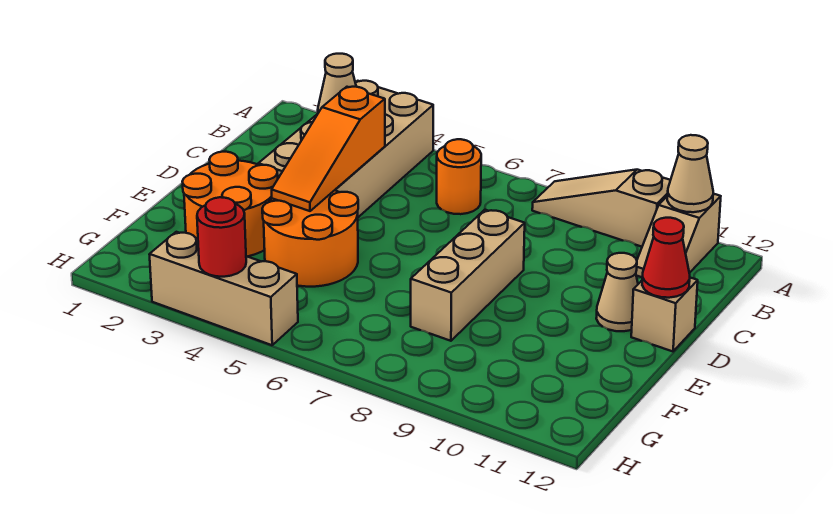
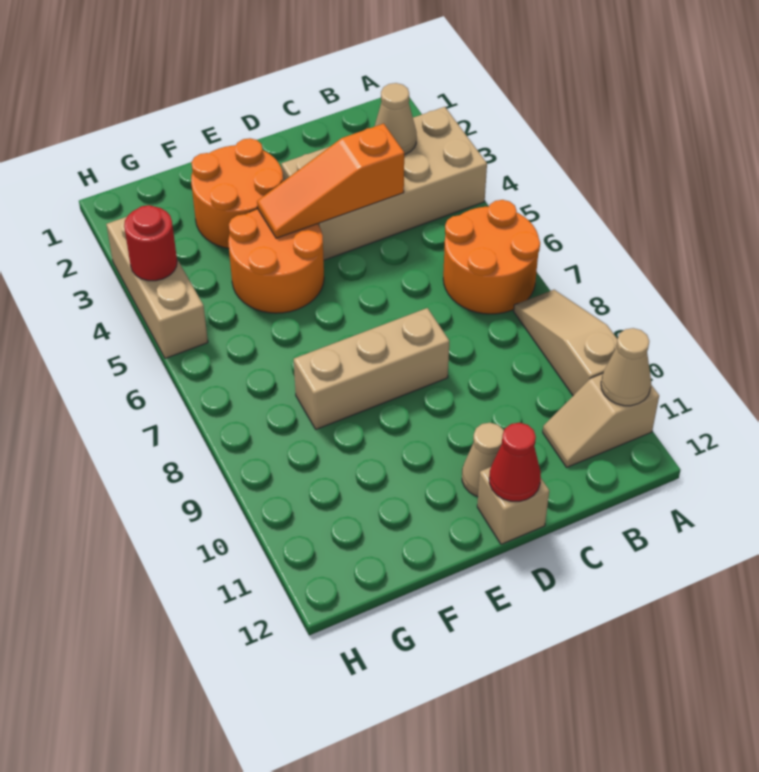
orange round brick B6 level 1 -> orange round brick A6:B7 level 1

